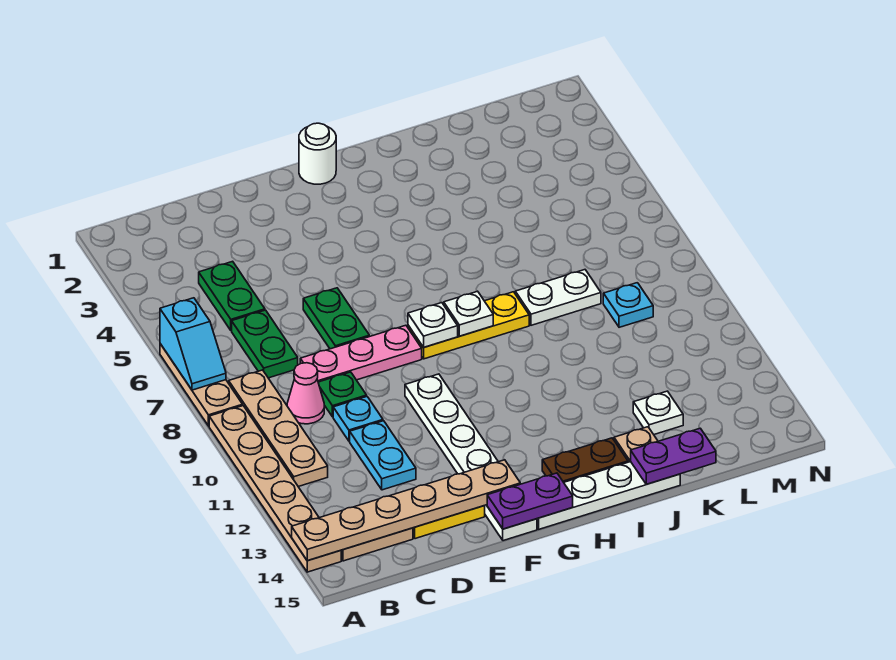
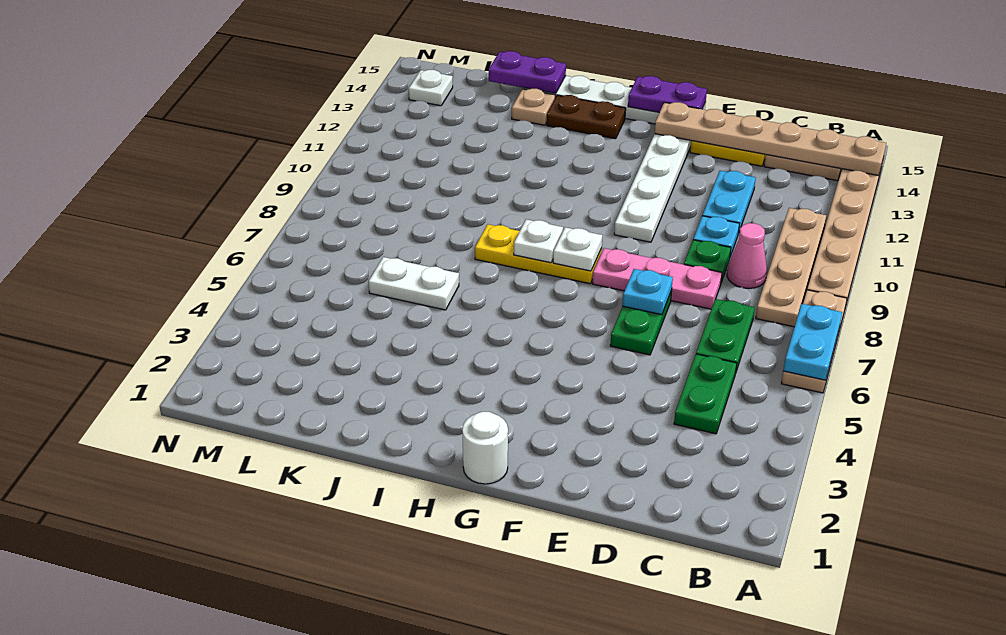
cyan slope A6:A7 level 2 top 6 -> cyan plate A6:A7 level 2
white plate J8:K8 level 1 -> white plate J6:K6 level 1
white plate K13 level 1 -> white plate M14 level 1
cyan plate L9 level 1 -> cyan plate E7 level 2

